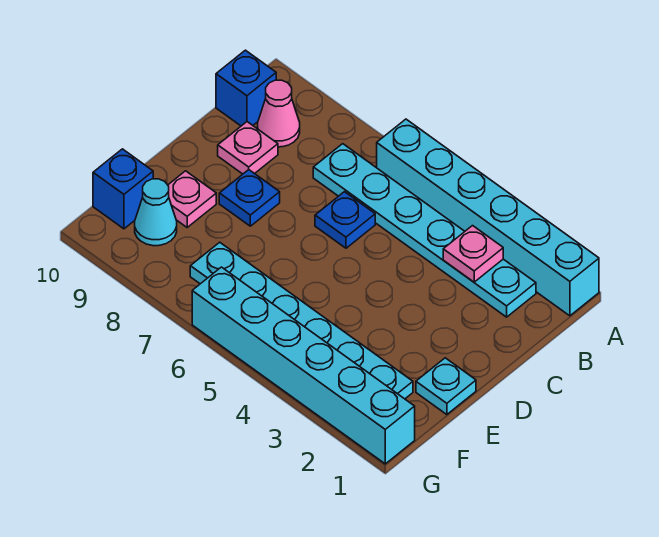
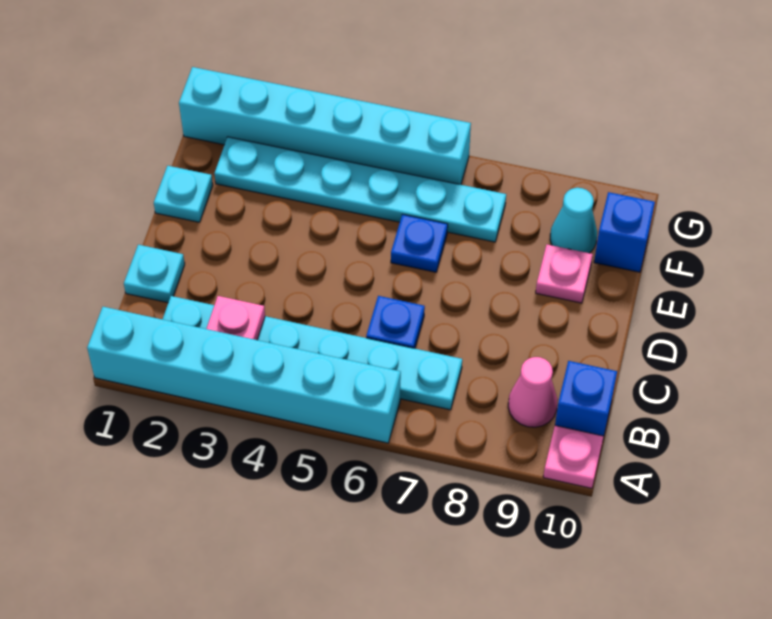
none -> cyan plate C1 level 1
pink plate C9 level 1 -> pink plate A10 level 1
blue plate D8 level 1 -> blue plate E6 level 1

